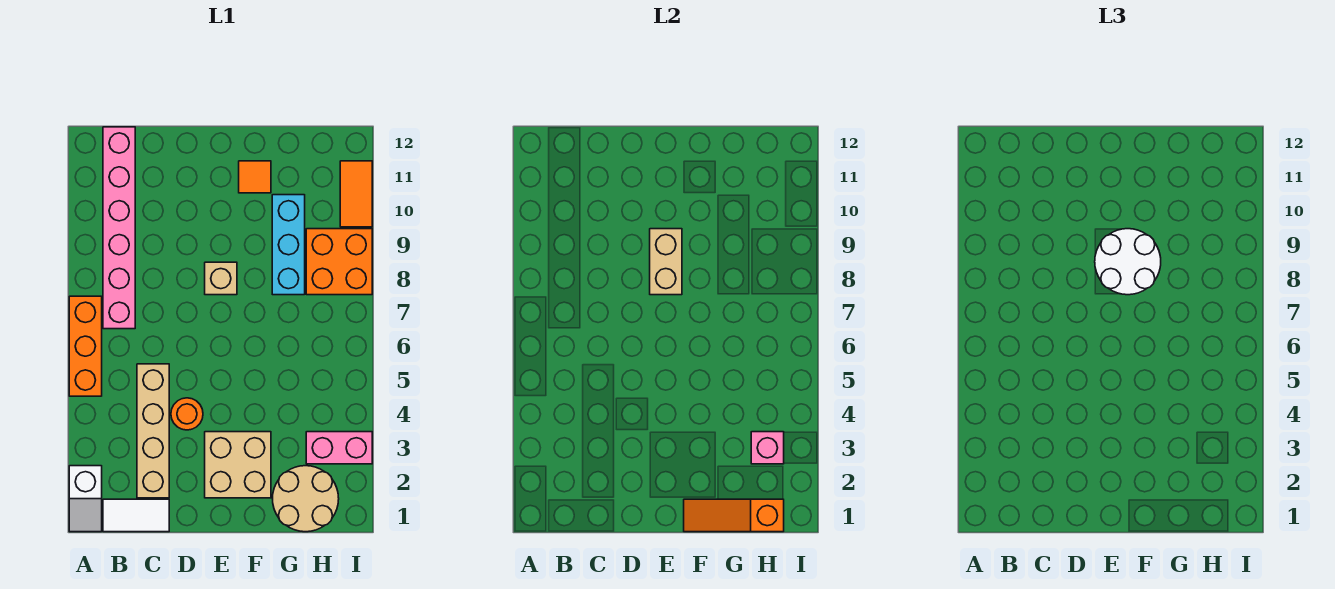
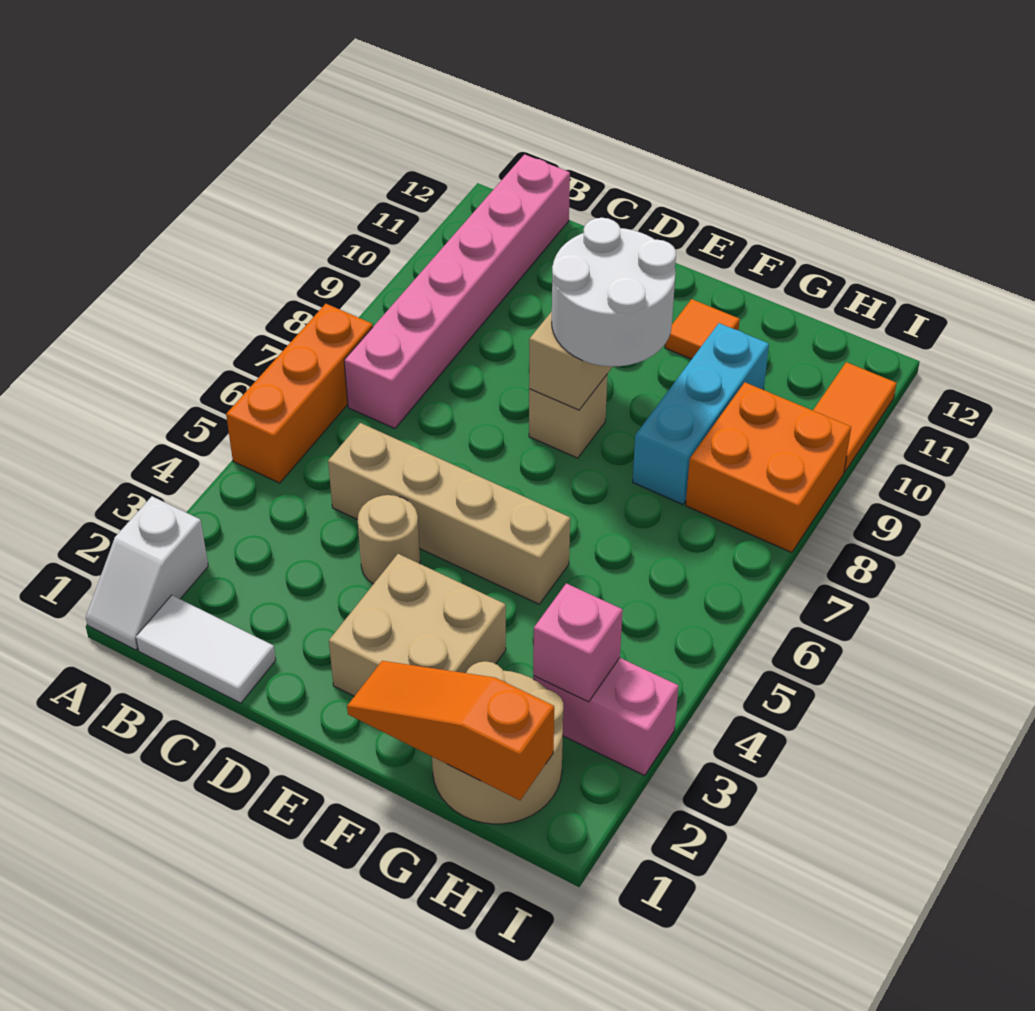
tan brick C2:C5 level 1 -> tan brick C5:F5 level 1
orange round brick D4 level 1 -> tan round brick D4 level 1

